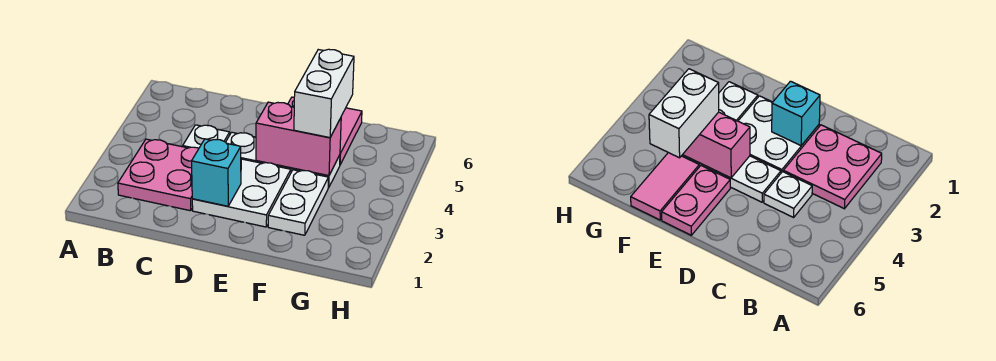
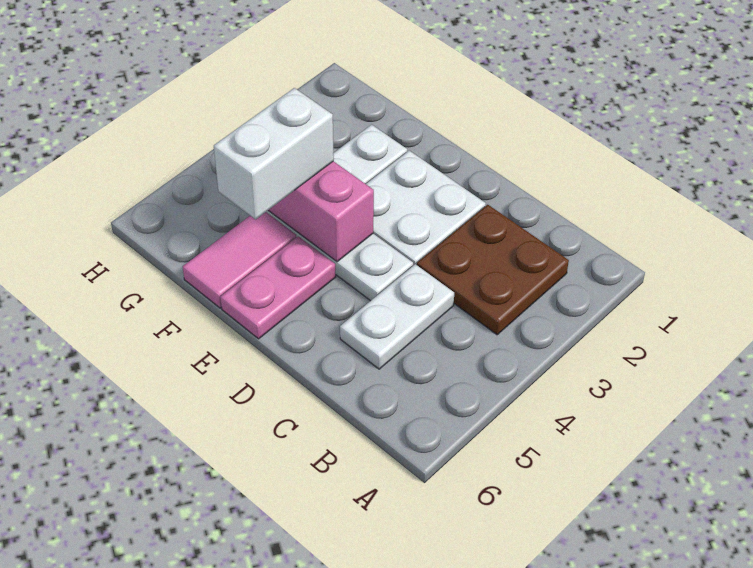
pink plate B2:C3 level 1 -> brown plate B2:C3 level 1
white plate C4 level 1 -> white plate C4:C5 level 1
cyan brick D2 level 2 -> none

